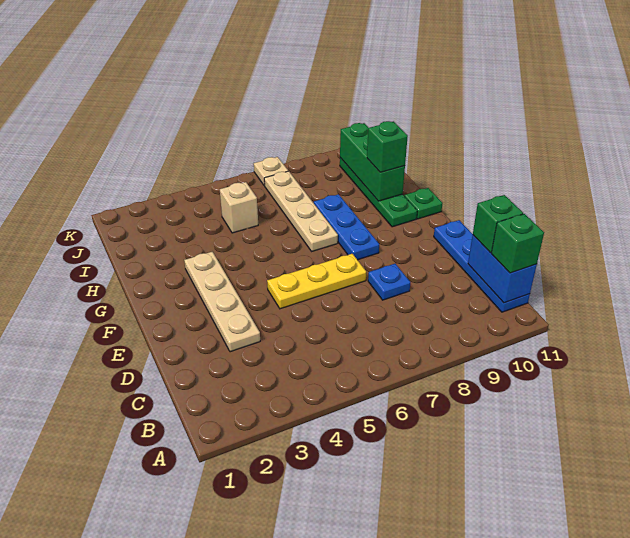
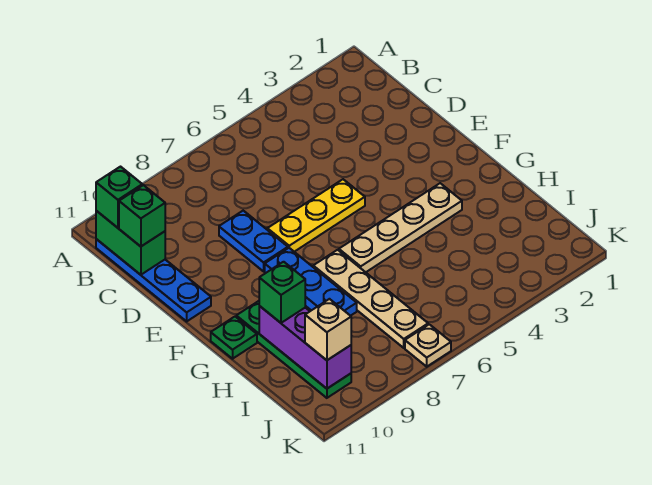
blue brick B11:C11 level 2 -> green brick B11:C11 level 2
tan plate D3:G3 level 1 -> tan plate G3:G6 level 1
blue plate D8 level 1 -> blue plate D8:E8 level 1
green brick H10:J10 level 2 -> purple brick H10:J10 level 2
tan brick I5 level 1 -> tan brick J10 level 3

